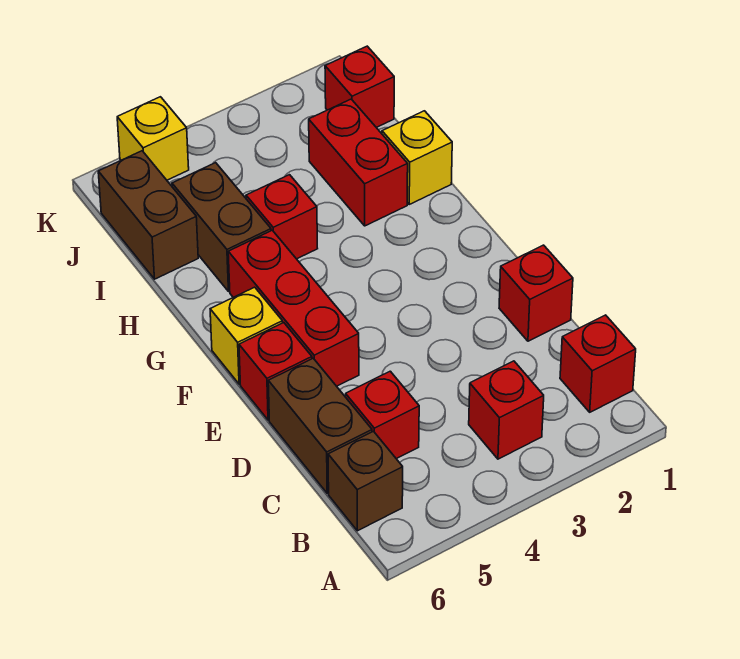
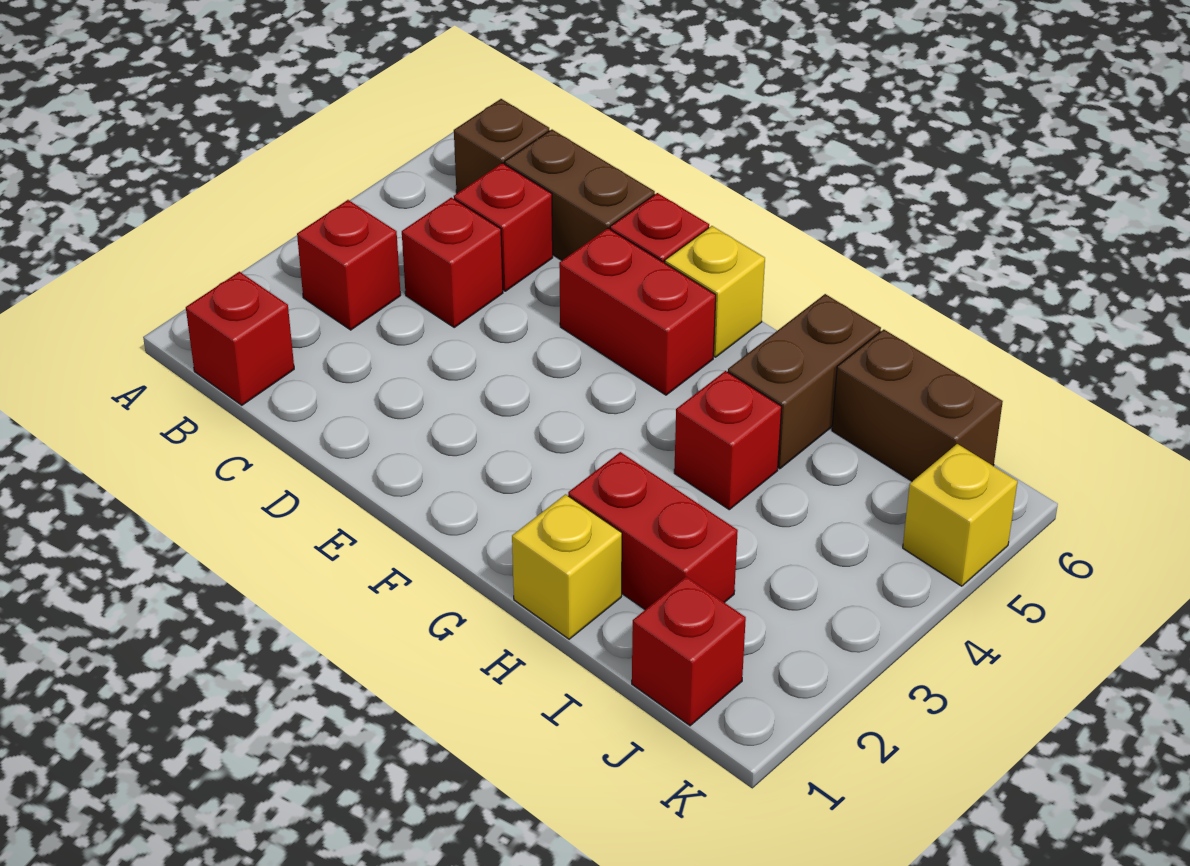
red brick D1 level 1 -> red brick C4 level 1
red brick E5:G5 level 1 -> red brick E5:F5 level 1
brown brick H5:I5 level 1 -> brown brick H5:H6 level 1

